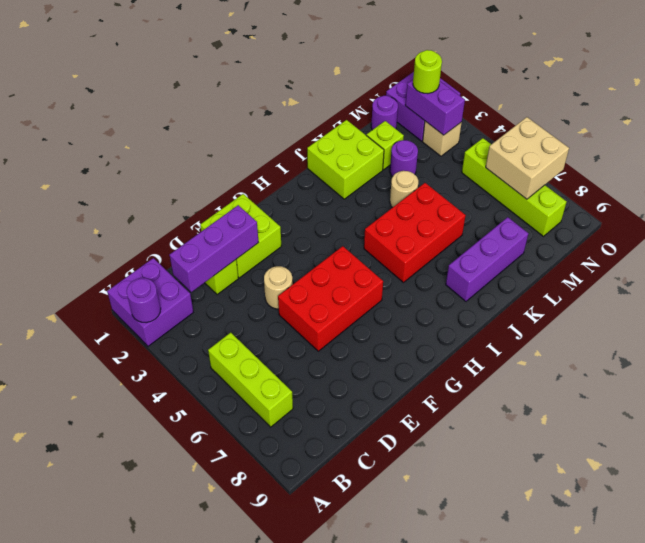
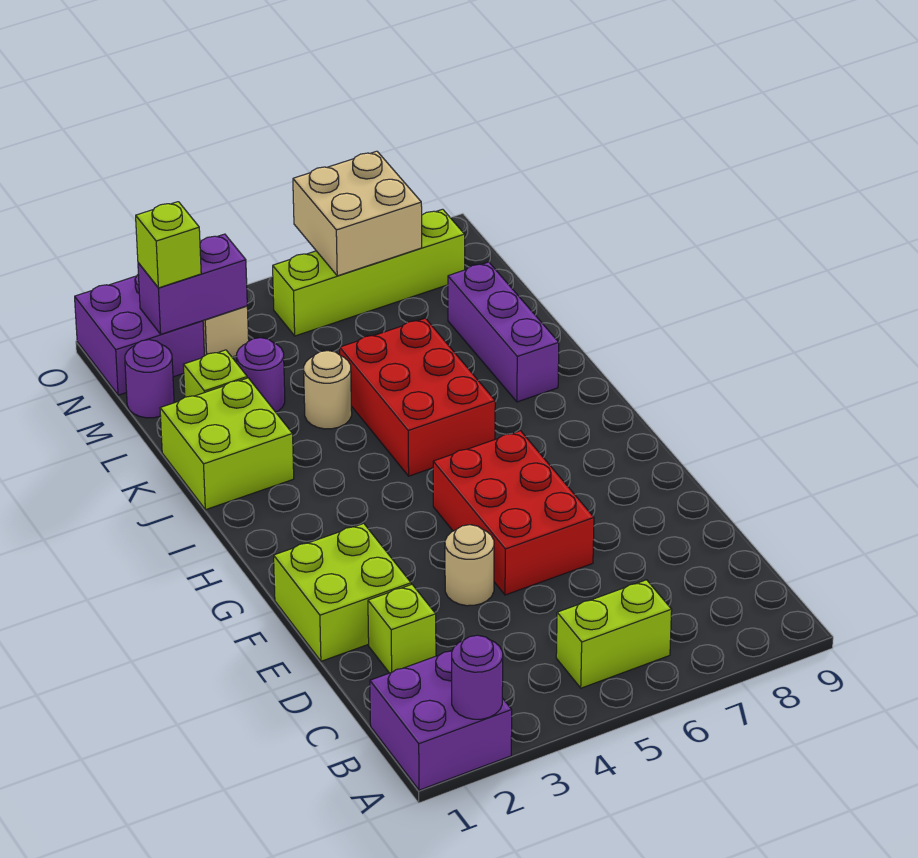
lime brick B5:B7 level 1 -> lime brick B5:B6 level 1
purple brick C2:E2 level 2 -> none
lime round brick N2 level 3 -> lime brick N2 level 3

